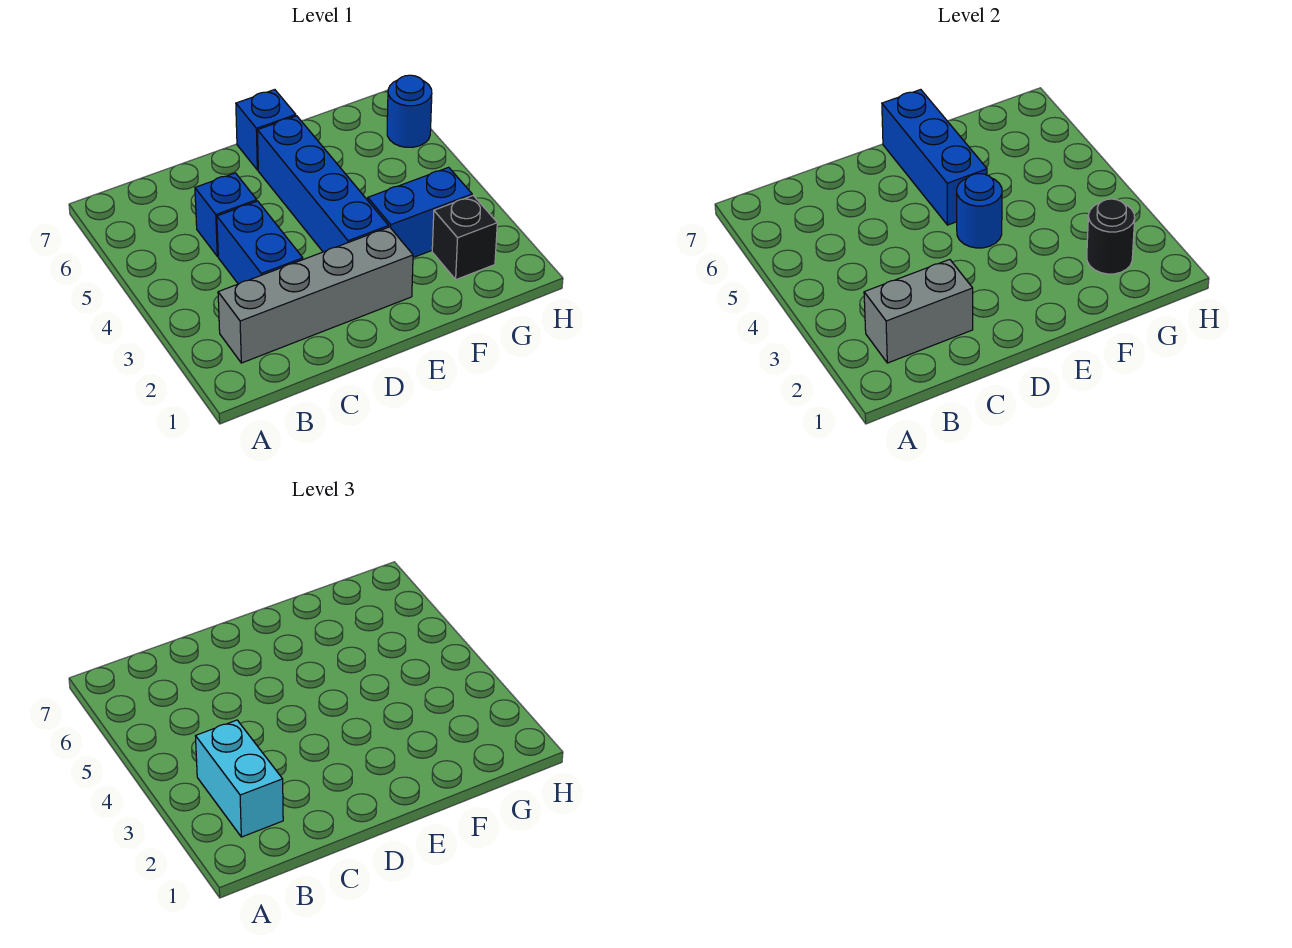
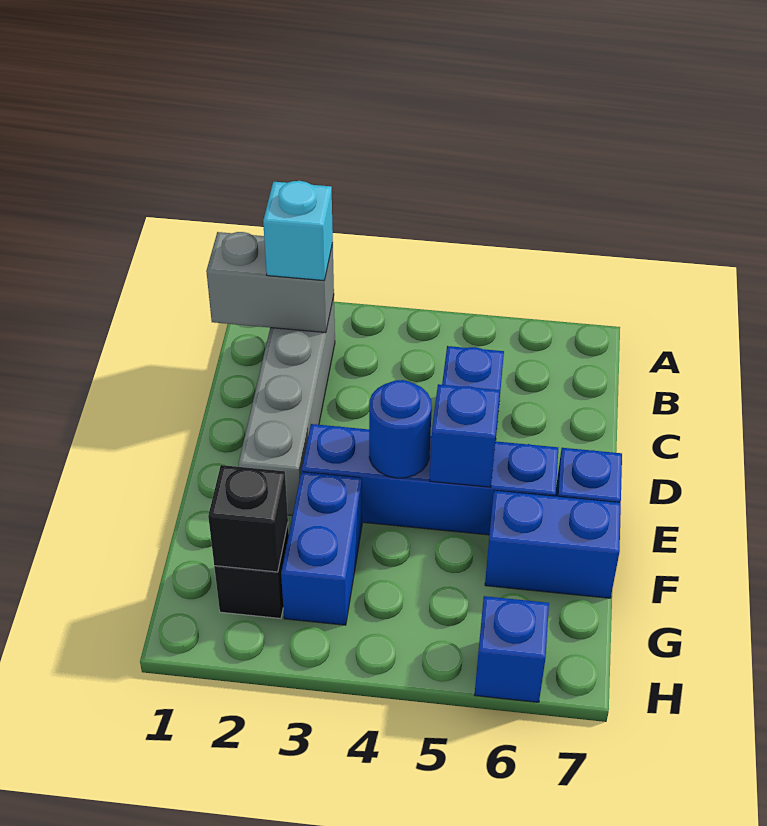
grey brick B2:C2 level 2 -> grey brick B1:B2 level 2
cyan brick B2:B3 level 3 -> cyan brick B2 level 3
blue brick C3:C4 level 1 -> blue brick F6:F7 level 1
blue brick E5:E7 level 2 -> blue brick E5 level 2
black round brick G2 level 2 -> black brick G2 level 2
blue round brick H6 level 1 -> blue brick H6 level 1

